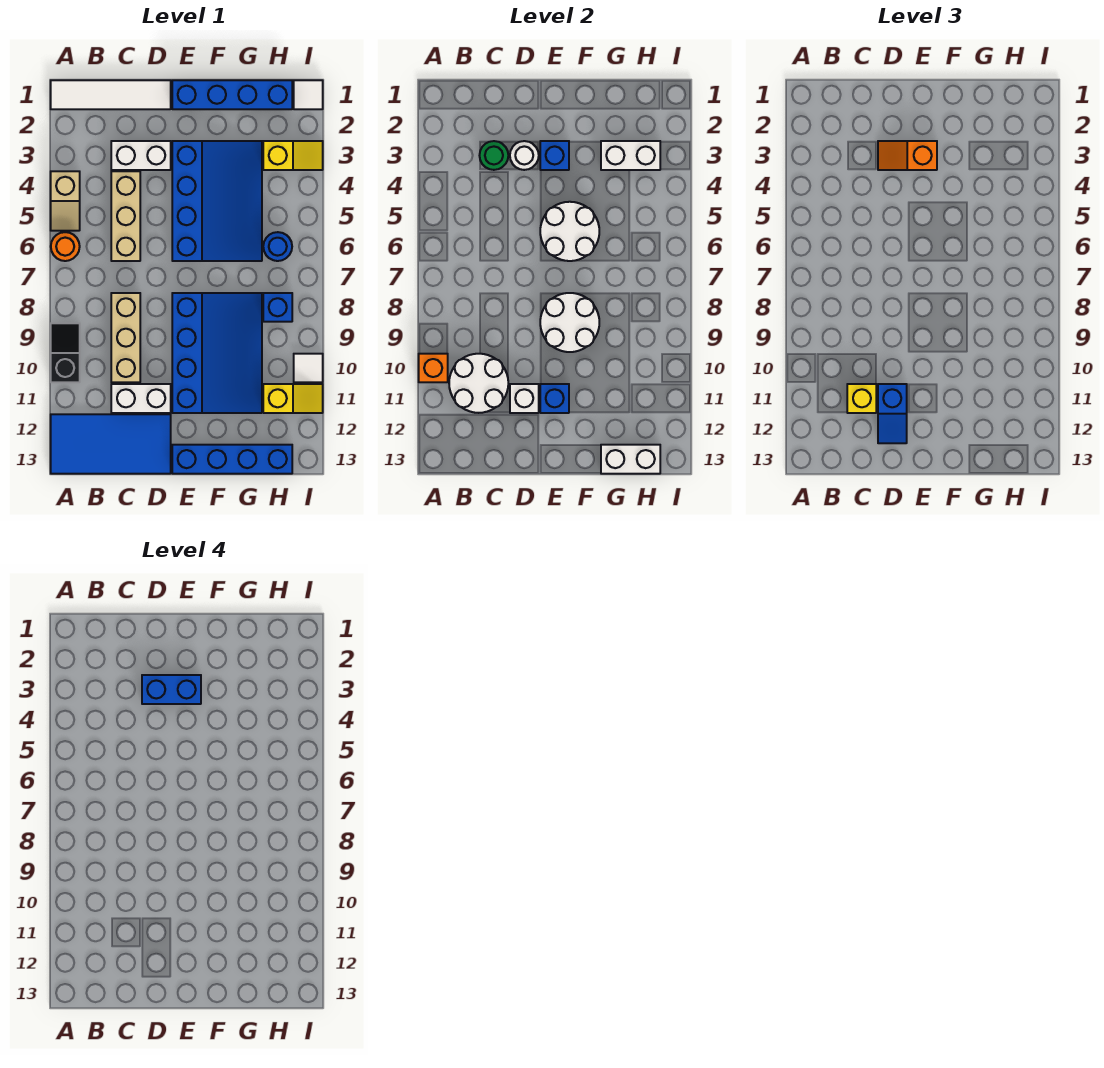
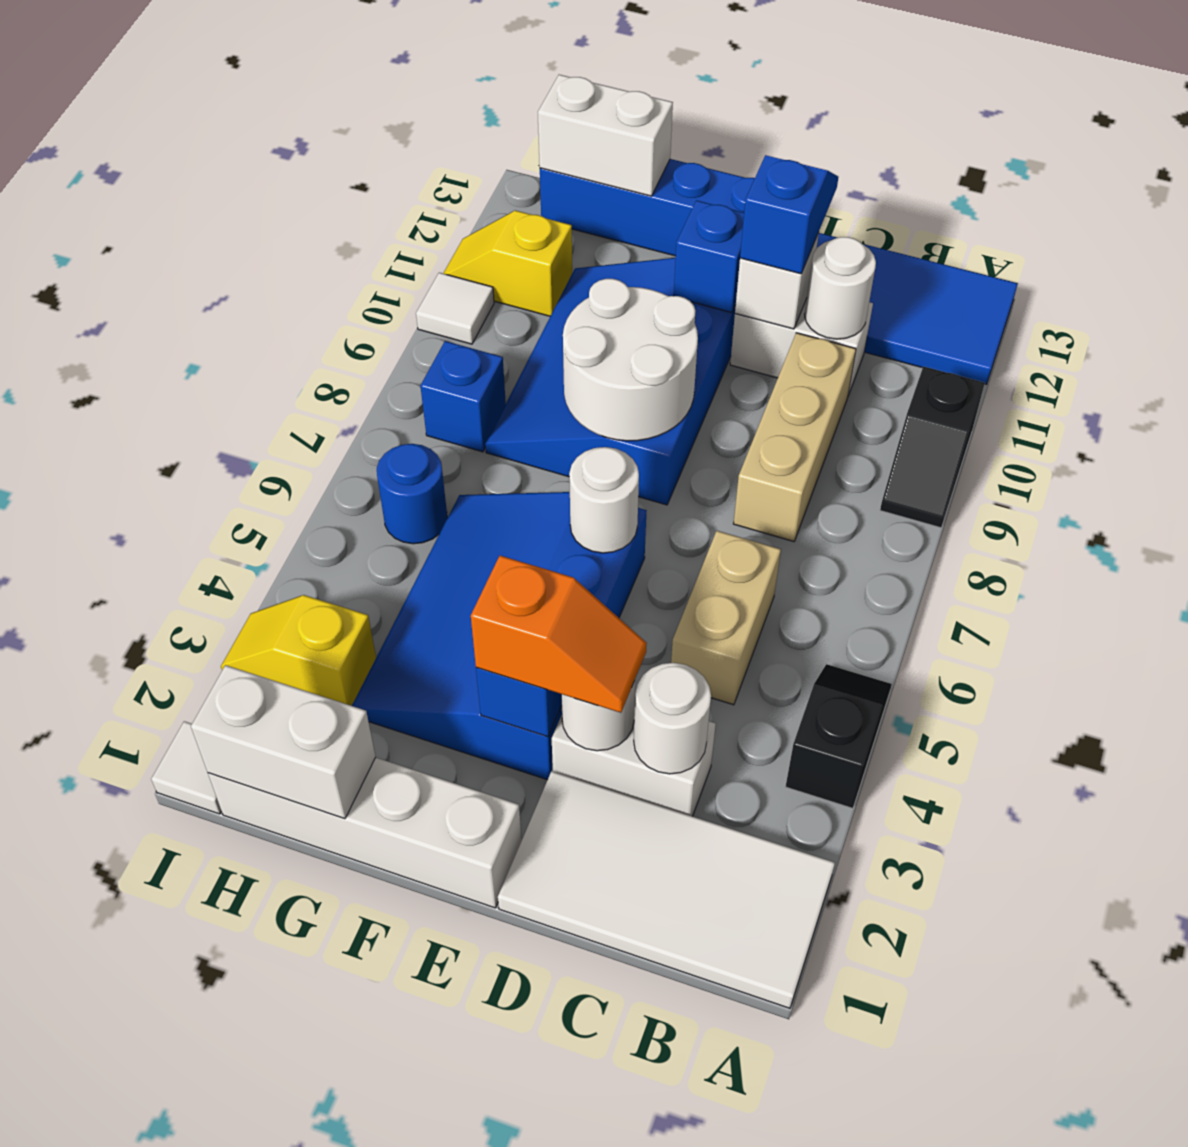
white tile A1:D1 level 1 -> white tile A1:D2 level 1
tan slope A4:A5 level 1 top 4 -> black slope A4:A5 level 1 top 4
orange round brick A6 level 1 -> none
orange brick A10 level 2 -> none
white round brick B10:C11 level 2 -> white round brick C11 level 2
green round brick C3 level 2 -> white round brick C3 level 2
tan brick C4:C6 level 1 -> tan brick C5:C6 level 1
yellow brick C11 level 3 -> none
blue brick D3:E3 level 4 -> none
blue brick E1:H1 level 1 -> white brick E1:H1 level 1
white round brick E5:F6 level 2 -> white round brick E6 level 2
white brick G3:H3 level 2 -> white brick G1:H1 level 2

